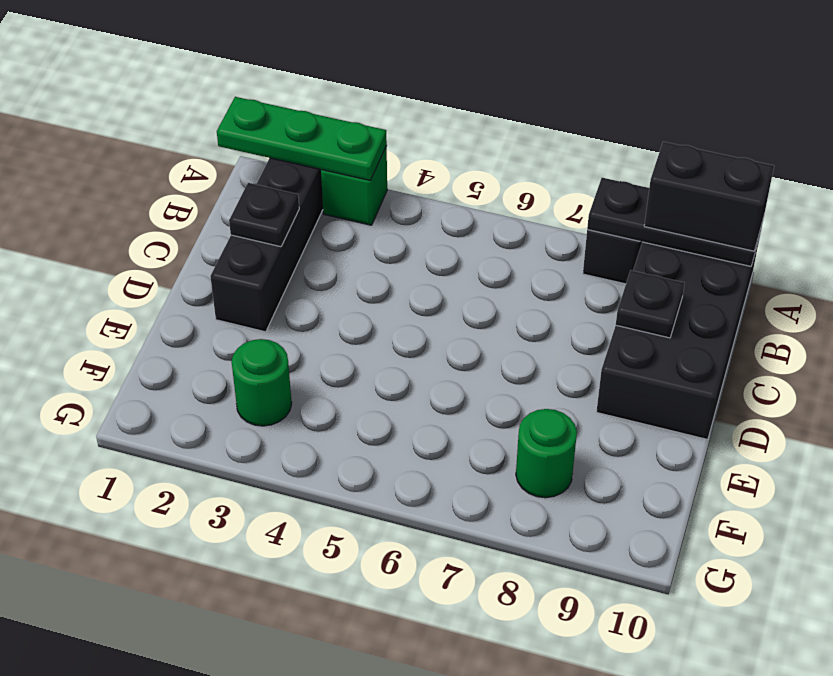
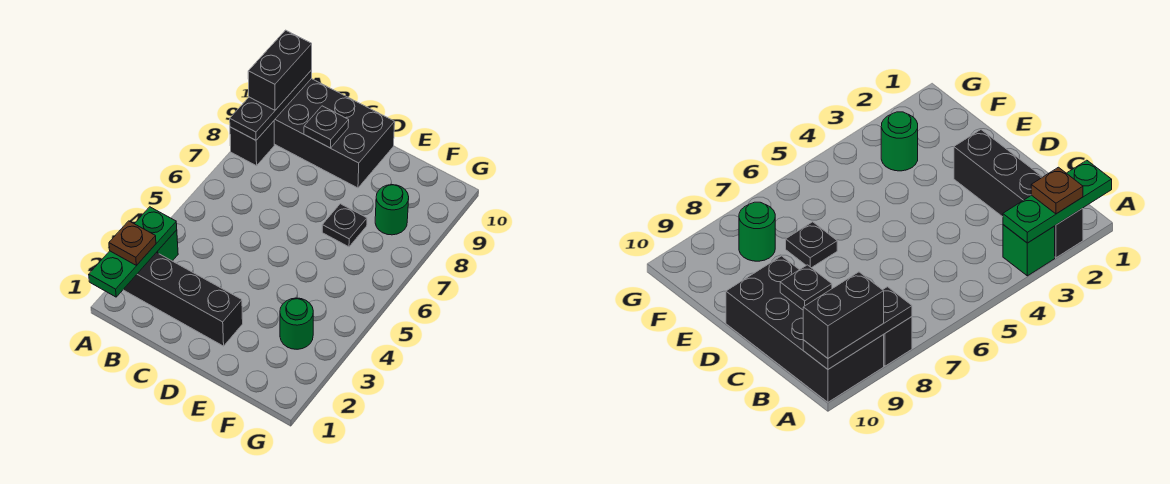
none -> brown plate A2 level 3
black plate C2 level 2 -> black plate E7 level 1

